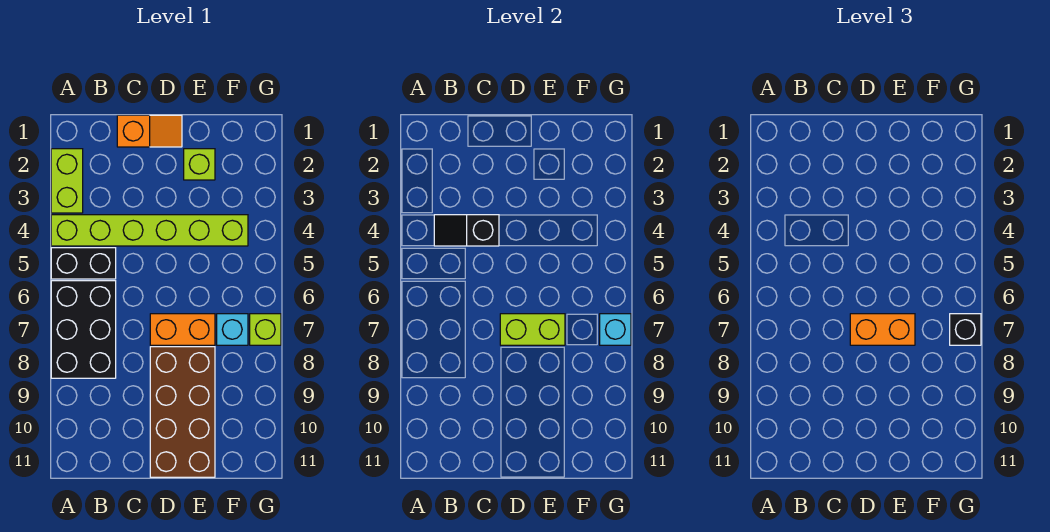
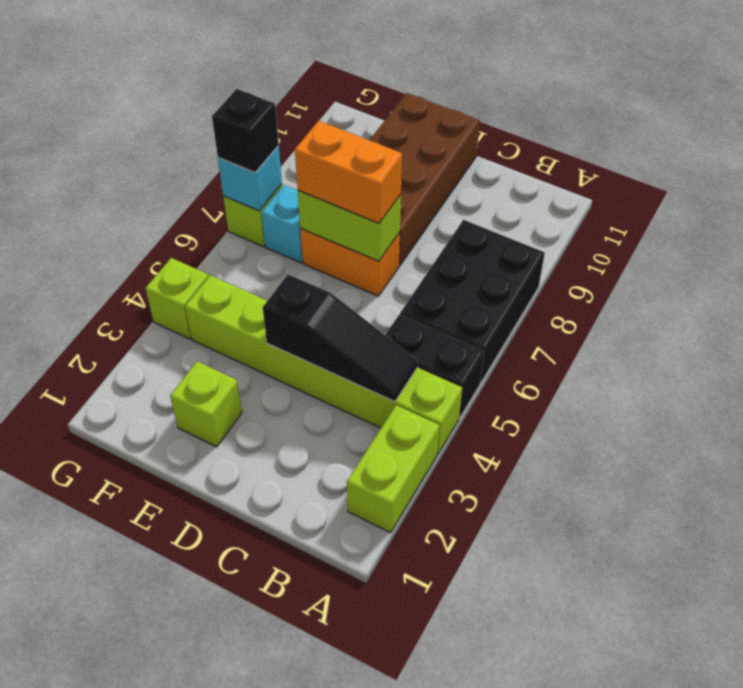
black slope B4:C4 level 2 top C -> black slope B4:D4 level 2 top D
orange slope C1:D1 level 1 top C -> none
none -> lime brick G4 level 1

